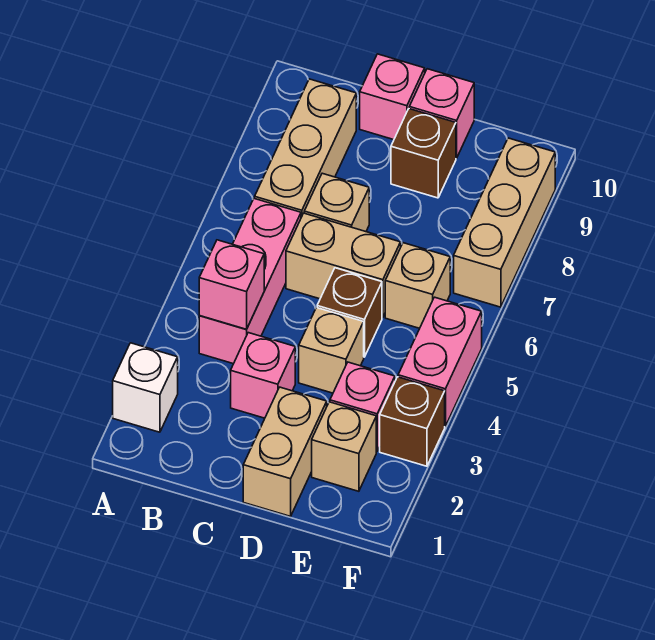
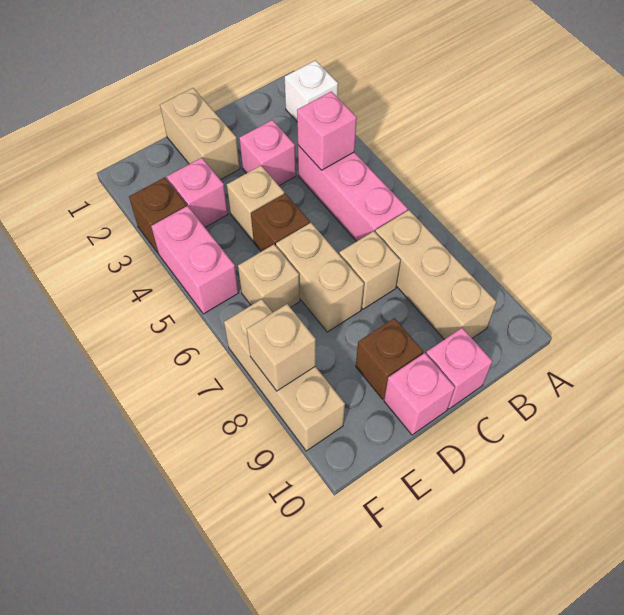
tan brick C6:D6 level 1 -> tan brick D6:D7 level 1
tan brick E2 level 1 -> tan brick F8 level 2

